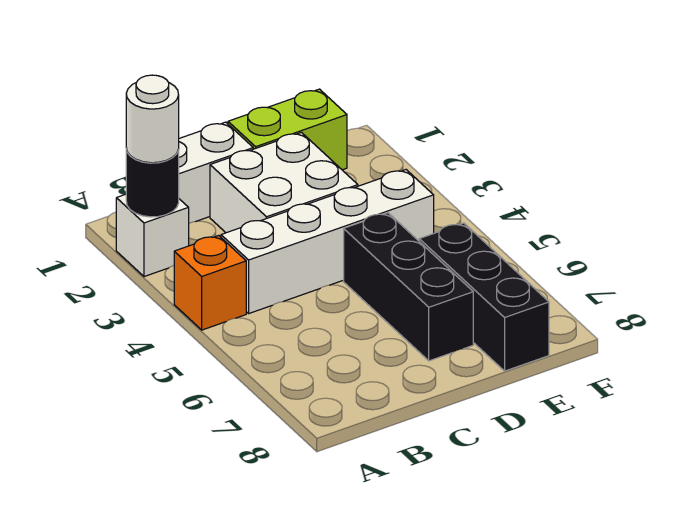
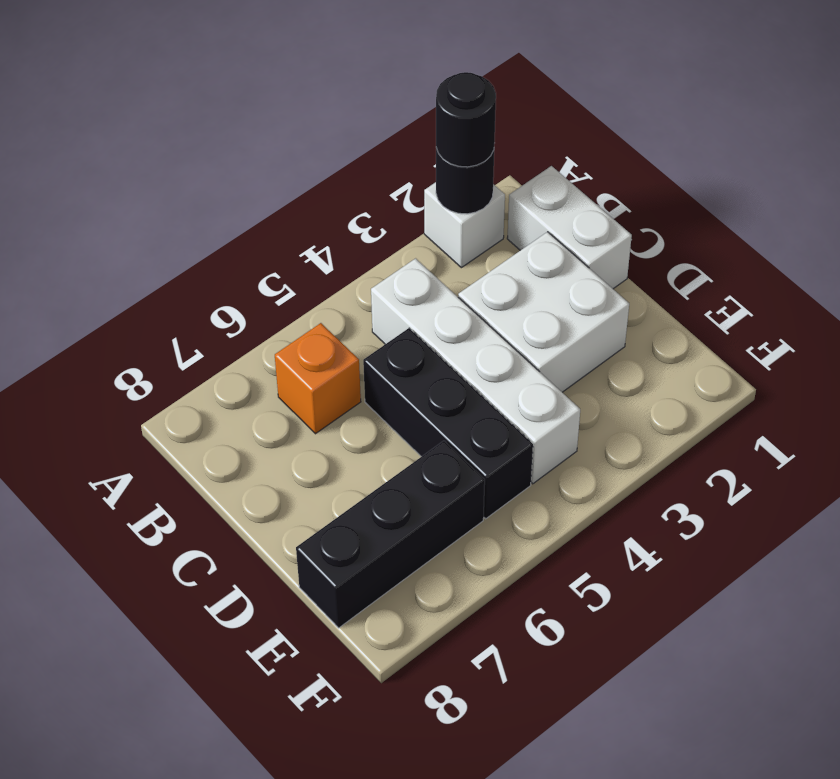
white round brick A2 level 3 -> black round brick A2 level 3
orange brick A4 level 1 -> orange brick B6 level 1
lime brick D1:E1 level 1 -> none
black brick D5:D7 level 1 -> black brick C5:E5 level 1

